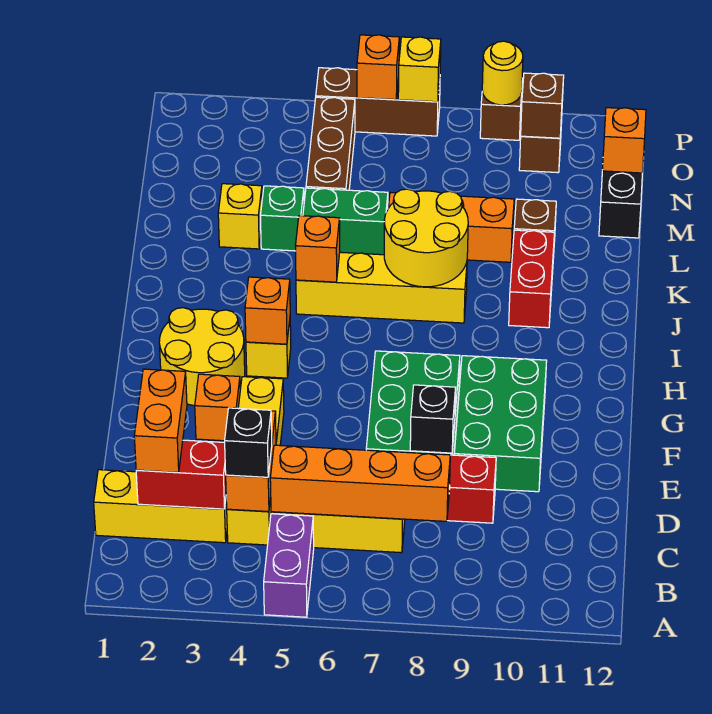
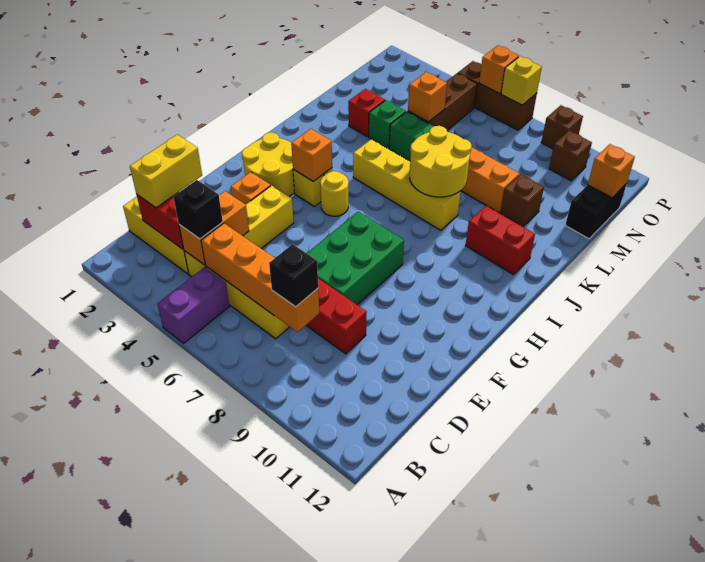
orange brick C2:D2 level 3 -> yellow brick C2:D2 level 3
black brick E8 level 2 -> black brick C8 level 3
green brick E9:G10 level 1 -> none
orange brick J5 level 2 -> orange brick M5 level 2
red brick J10:K10 level 1 -> red brick J10:J11 level 1
yellow brick L3 level 1 -> red brick L3 level 1
brown brick O10 level 2 -> none
yellow round brick P9 level 2 -> yellow round brick H5 level 1

